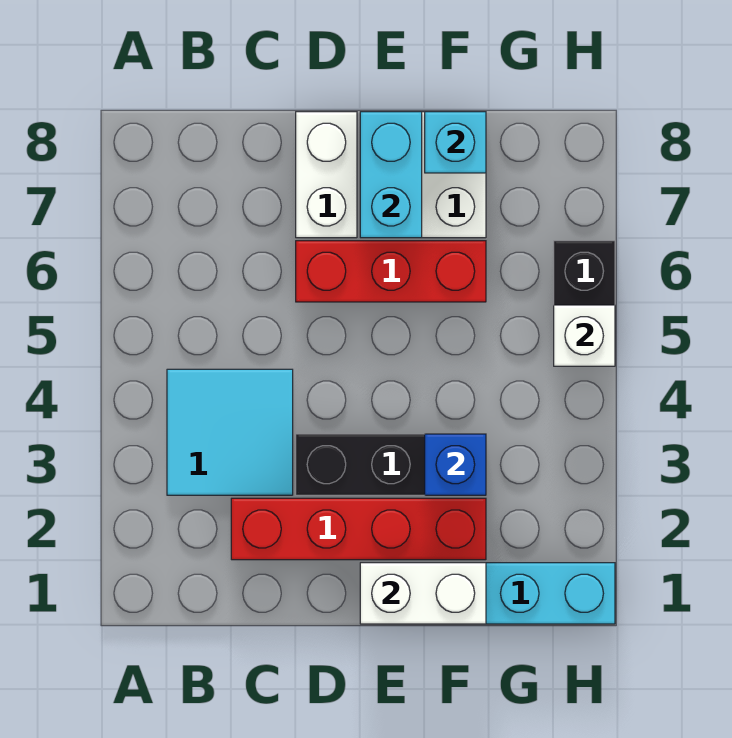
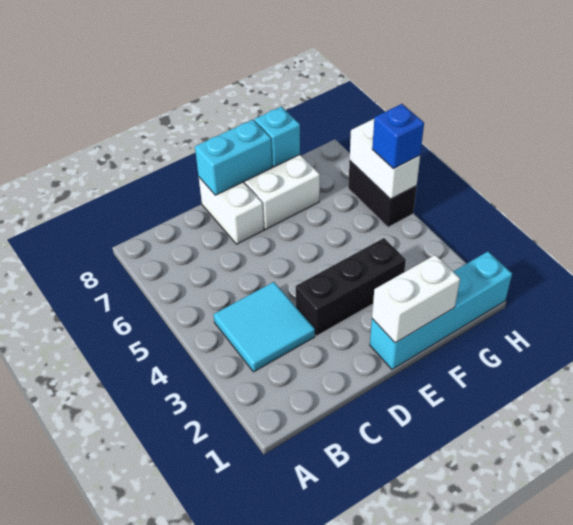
red brick C2:F2 level 1 -> none
red brick D6:F6 level 1 -> none
cyan brick E7:E8 level 2 -> cyan brick D8:E8 level 2
blue brick F3 level 2 -> blue brick H5 level 3
white brick H5 level 2 -> white brick H5:H6 level 2

